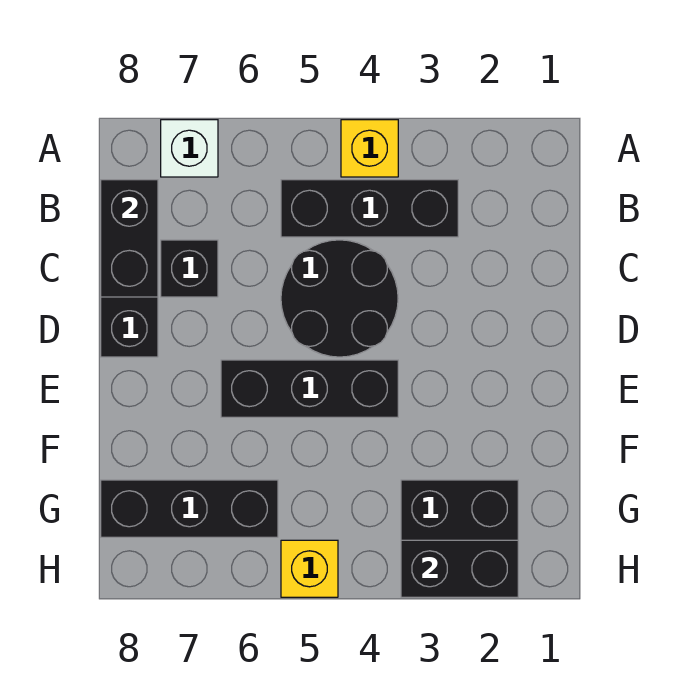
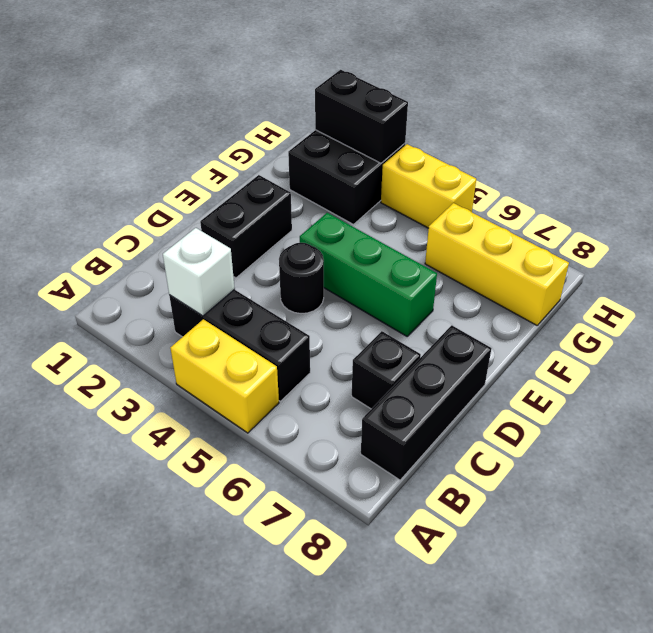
yellow brick A4 level 1 -> yellow brick A4:A5 level 1
white brick A7 level 1 -> white brick B3 level 2
black brick B8:C8 level 2 -> black brick D2:E2 level 1
black round brick C4:D5 level 1 -> black round brick D4 level 1
black brick E4:E6 level 1 -> green brick E4:E6 level 1
black brick G6:G8 level 1 -> yellow brick G6:G8 level 1
yellow brick H5 level 1 -> yellow brick H4:H5 level 1

